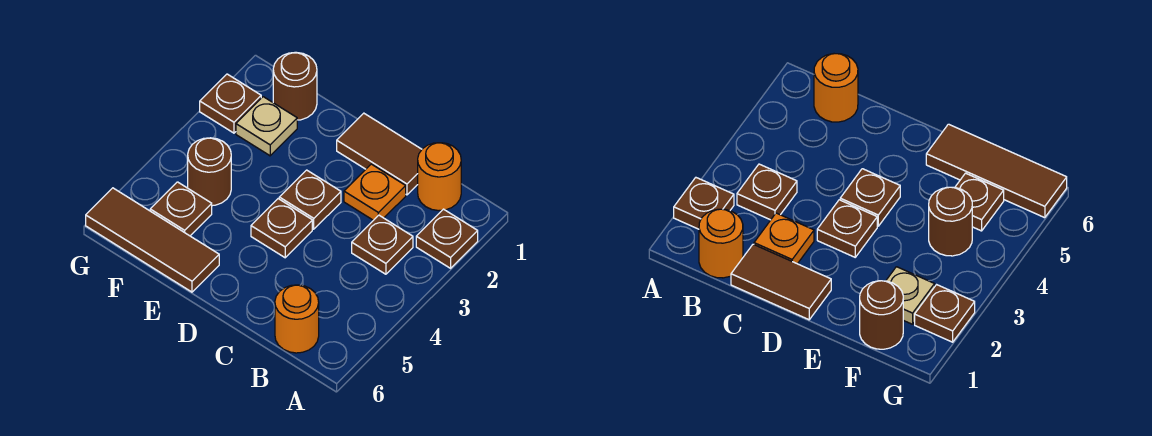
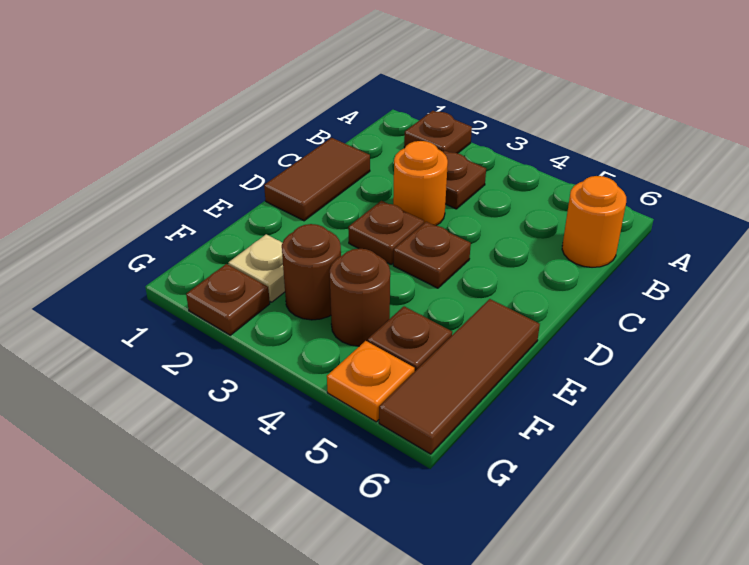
orange round brick B1 level 1 -> orange round brick C3 level 1
orange plate C2 level 1 -> orange plate G5 level 1
brown round brick F1 level 1 -> brown round brick F3 level 1

